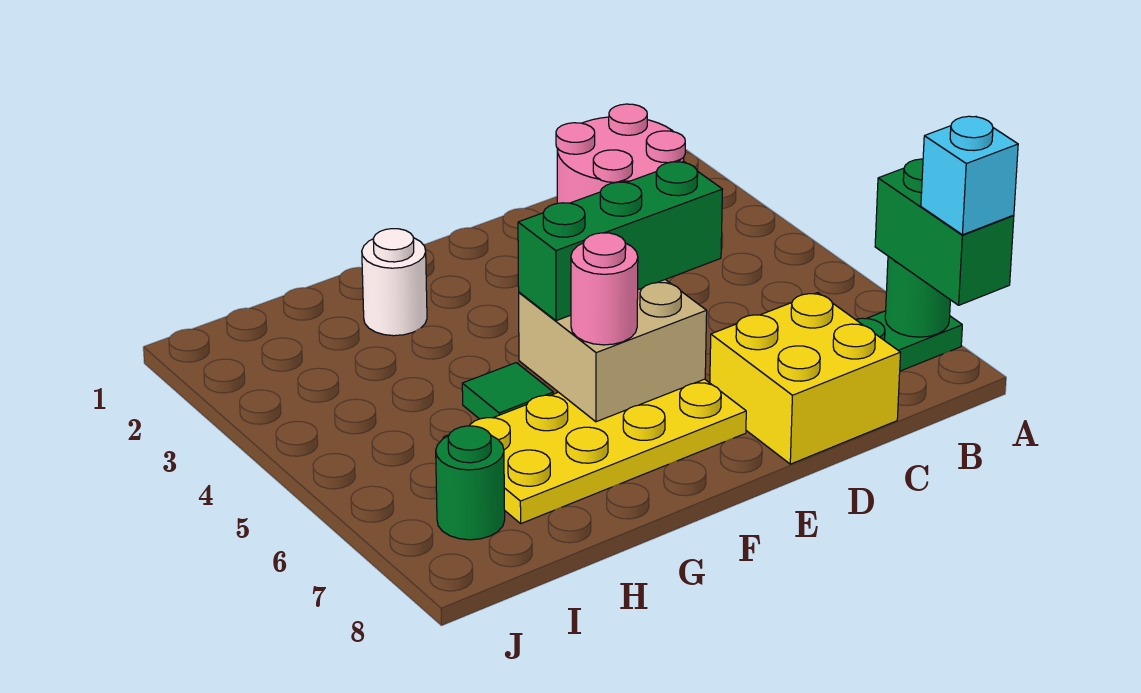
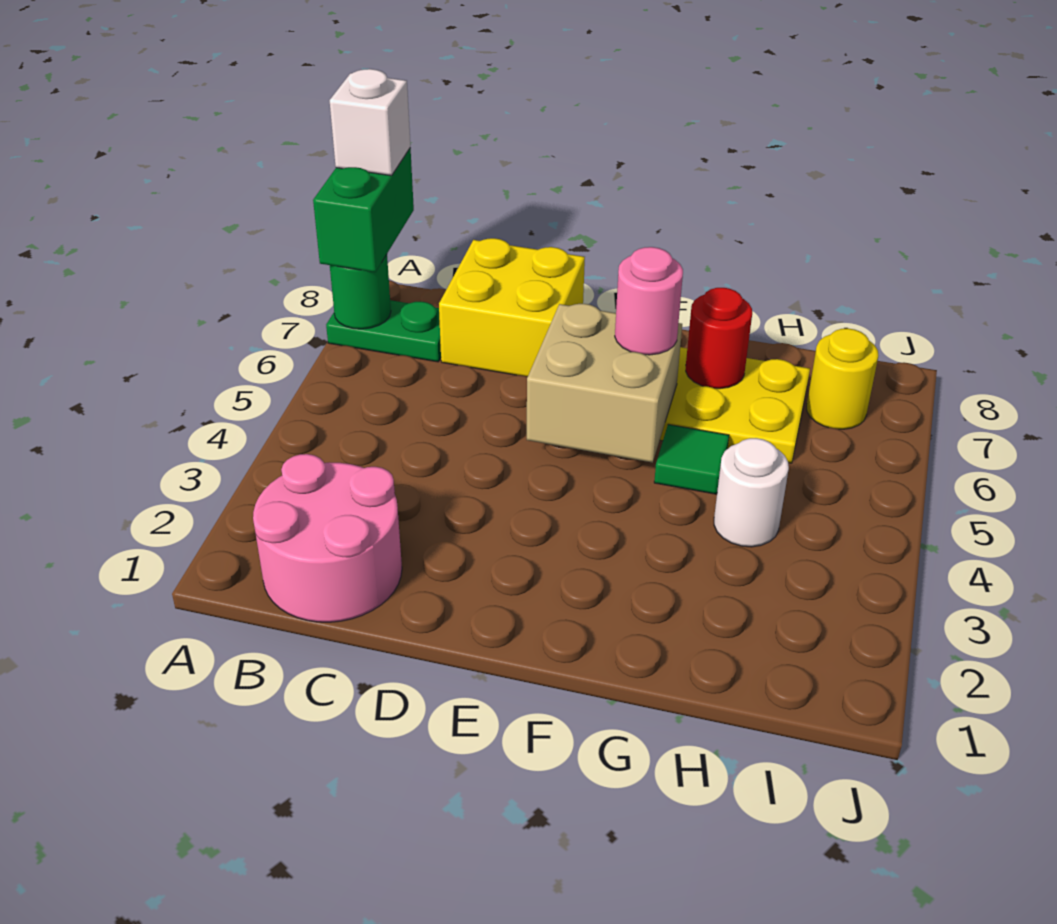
cyan brick A8 level 4 -> white brick A8 level 4
green brick D5:F5 level 3 -> none
white round brick G2 level 1 -> white round brick H4 level 1
none -> red round brick G7 level 2
green round brick I7 level 1 -> yellow round brick I7 level 1

